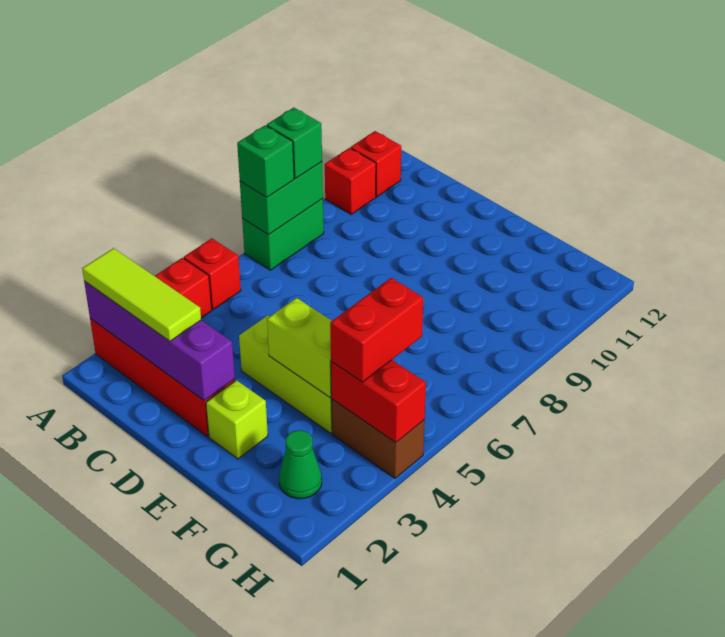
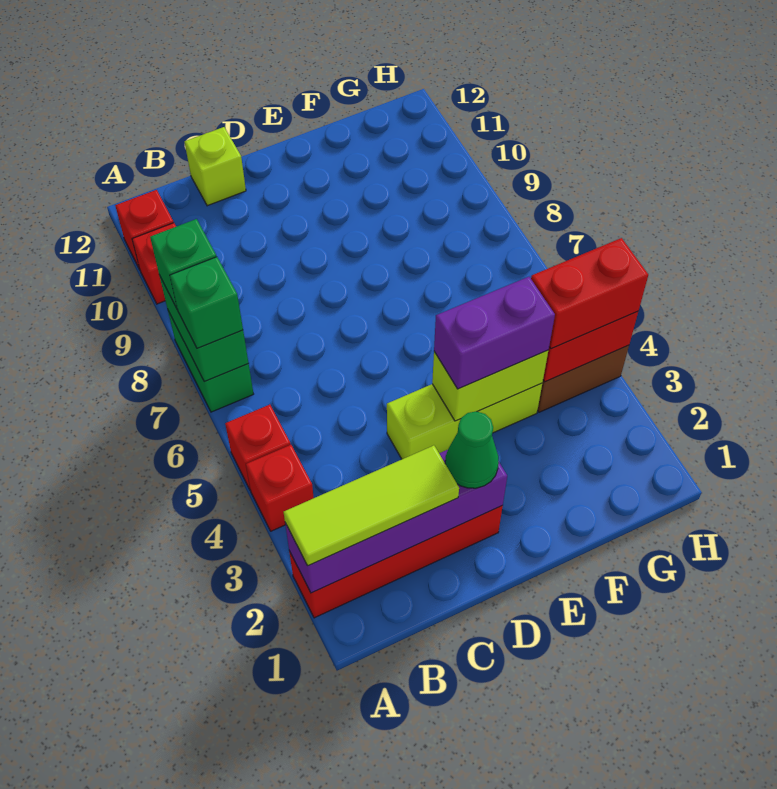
lime brick E2 level 1 -> lime brick C12 level 1
none -> purple brick E4:F4 level 3
green cone G2 level 1 -> green cone D2 level 3
red brick G4:G5 level 3 -> red brick G4:H4 level 3

